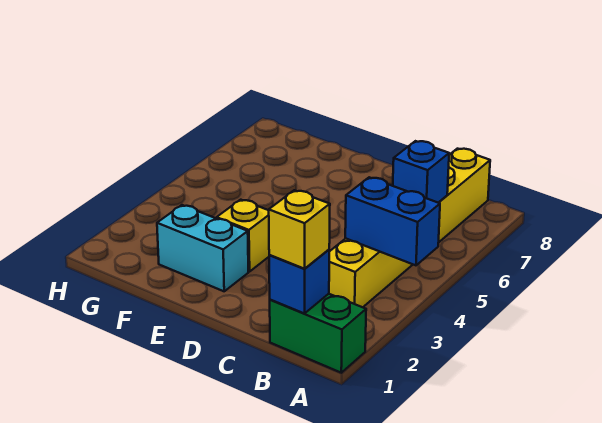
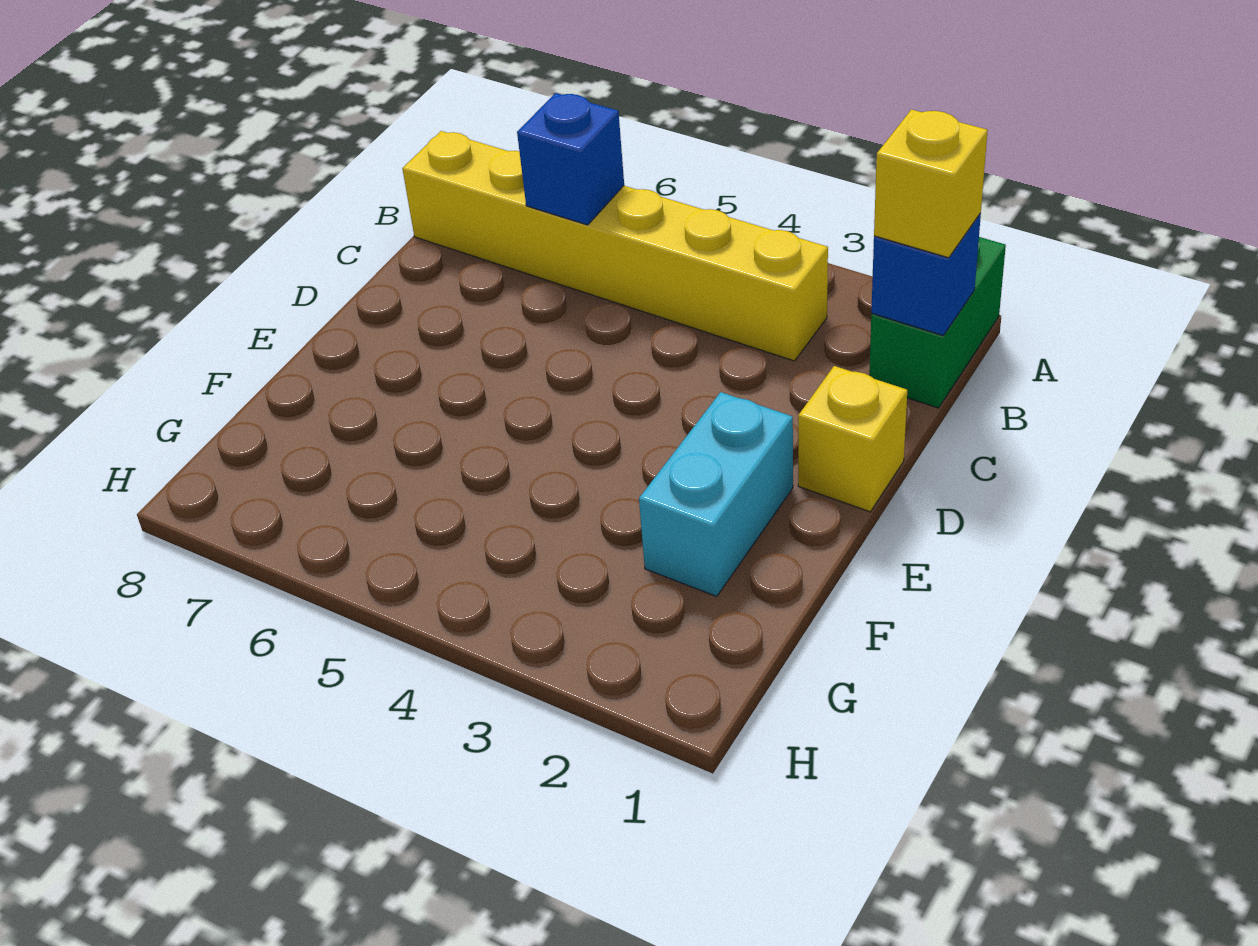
blue brick A4:B4 level 2 -> none
yellow brick E3 level 1 -> yellow brick D1 level 1

